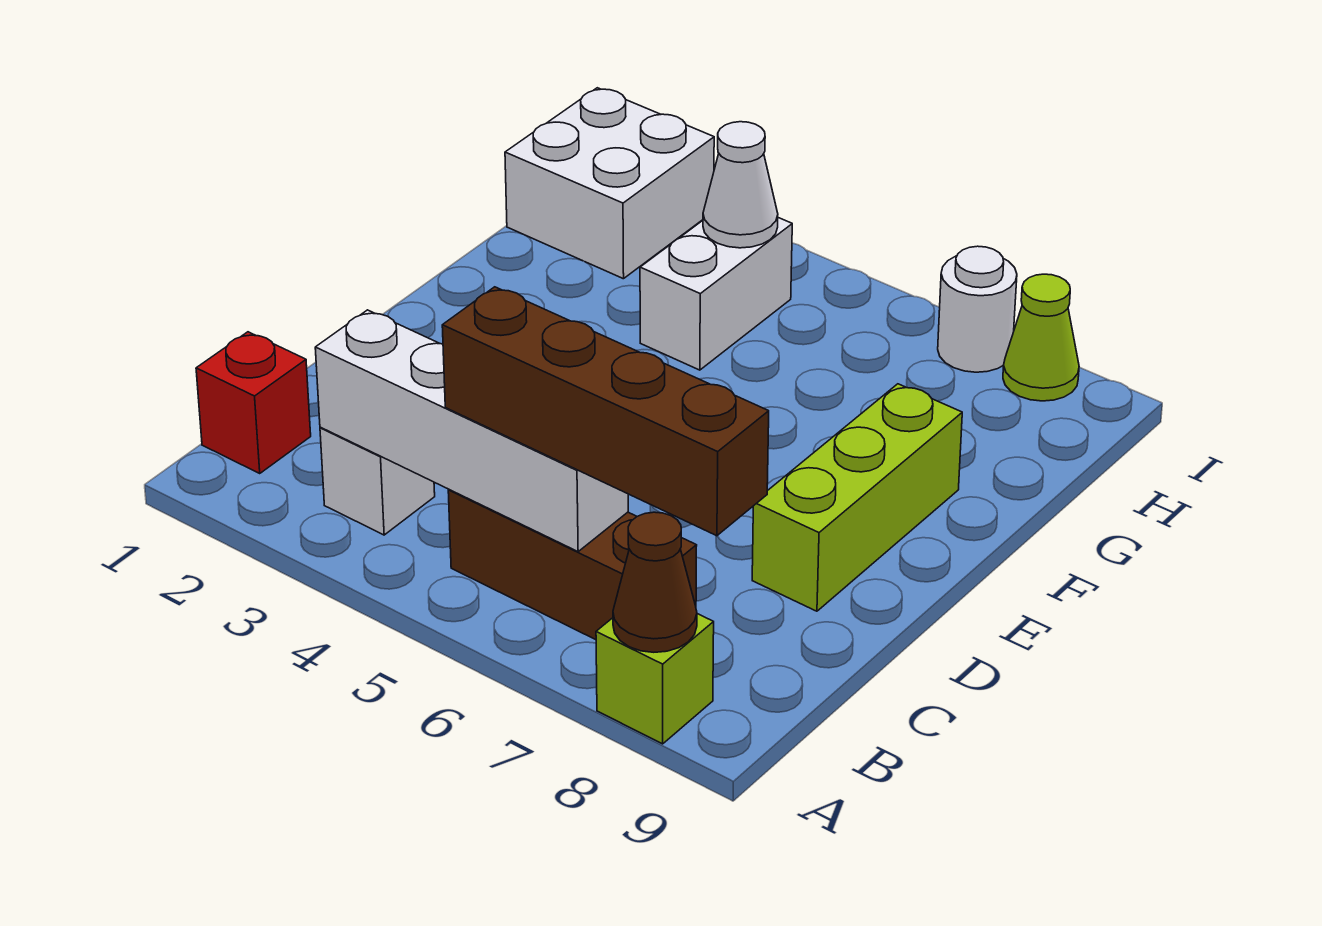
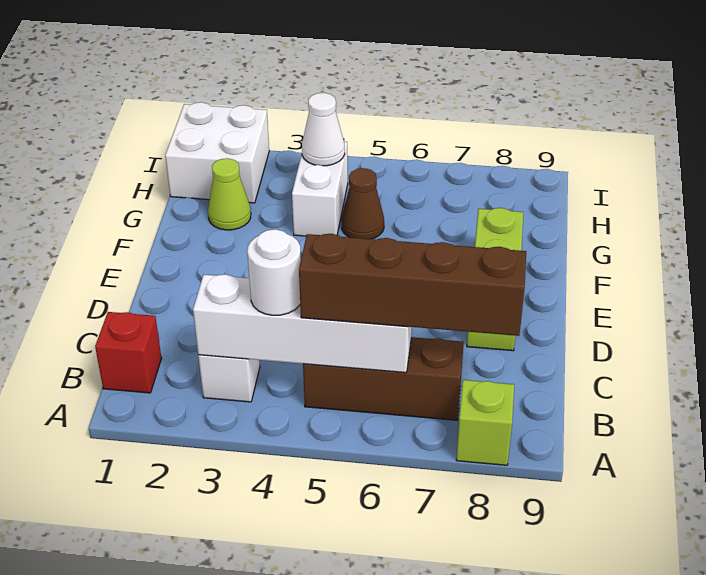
brown cone A8 level 2 -> brown cone G5 level 1
white round brick I7 level 1 -> white round brick B4 level 3
lime cone I8 level 1 -> lime cone G2 level 1

